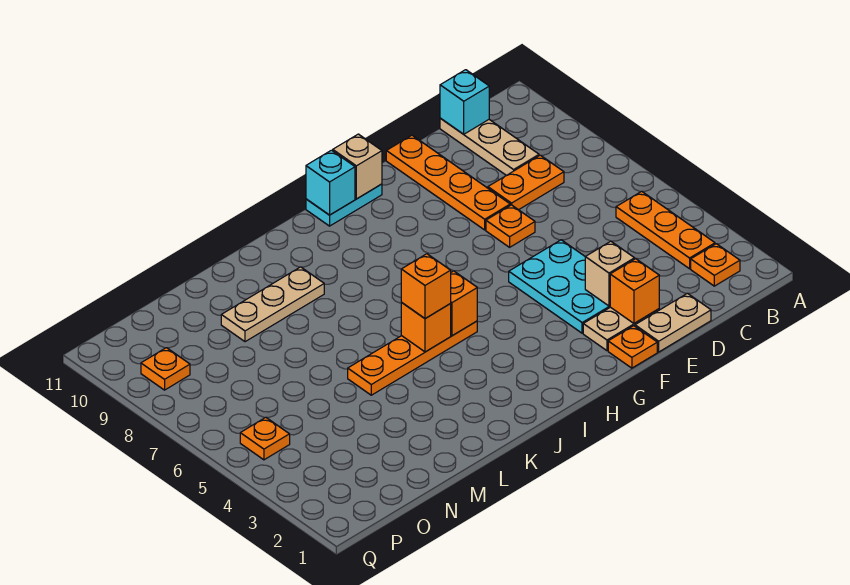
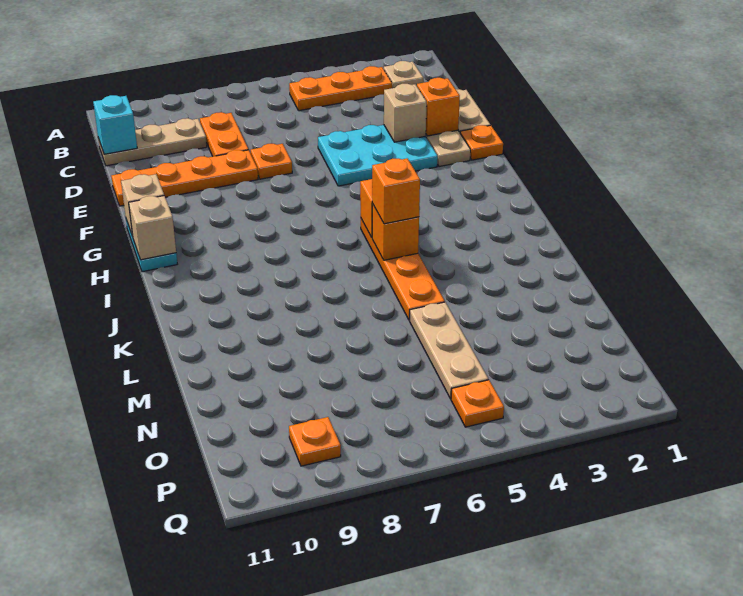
orange plate B2 level 1 -> tan plate B2 level 1
cyan brick H11 level 2 -> tan brick H11 level 2
tan plate K9:M9 level 1 -> tan plate M5:O5 level 1

